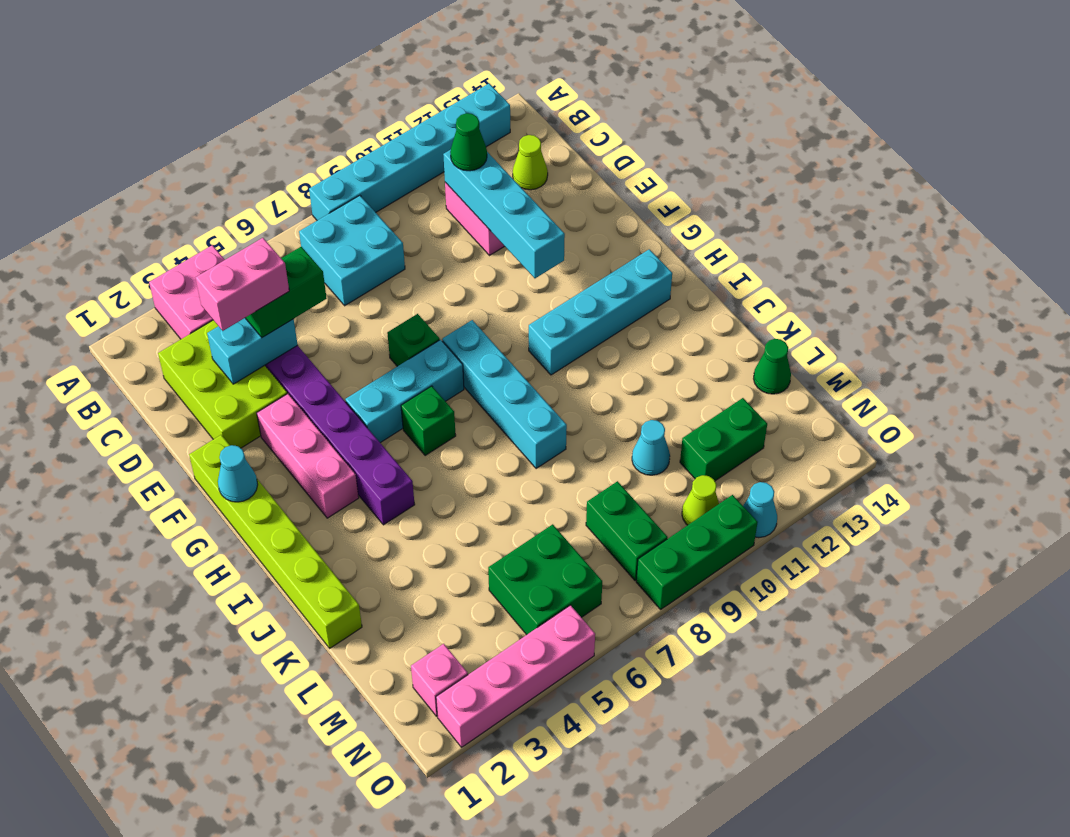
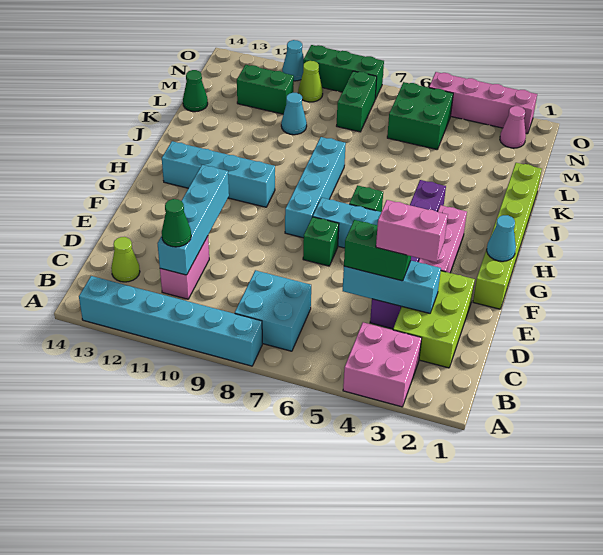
cyan brick D3:D4 level 2 -> cyan brick D3:D5 level 2
pink brick N2 level 1 -> pink cone N2 level 1

